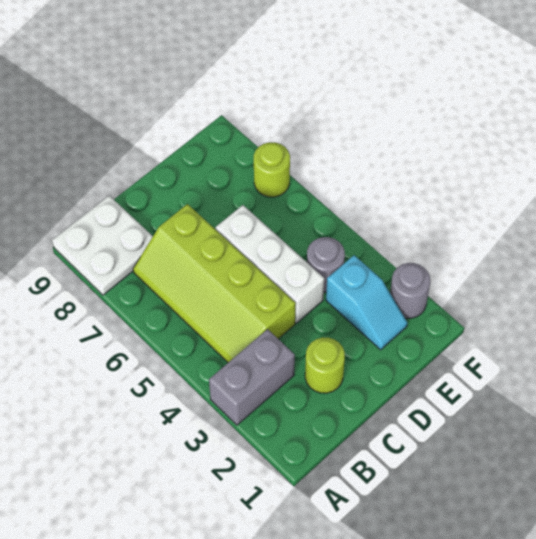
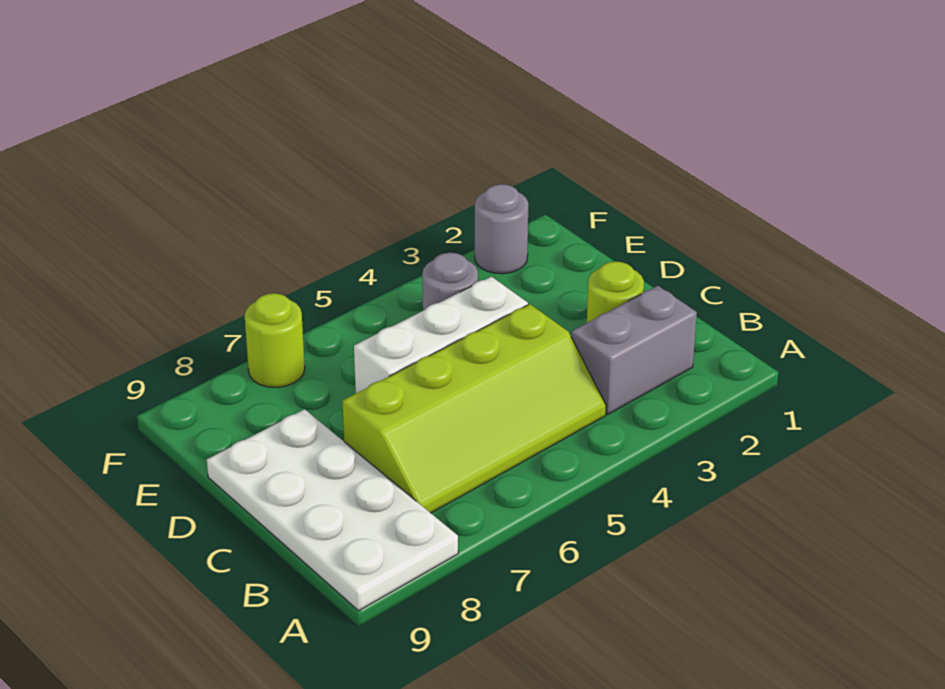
grey brick A3:B3 level 1 -> grey brick B2:B3 level 1
white plate A8:B9 level 1 -> white plate A8:D9 level 1
cyan slope E2:E3 level 1 top 3 -> none

